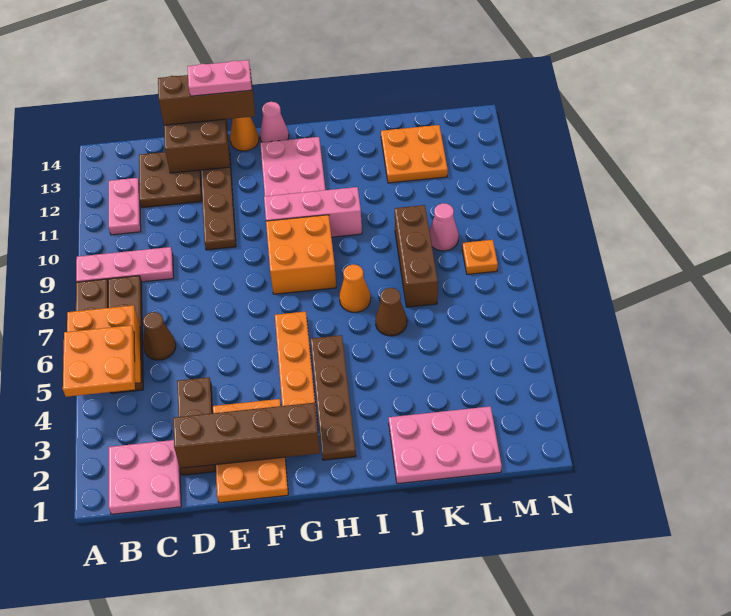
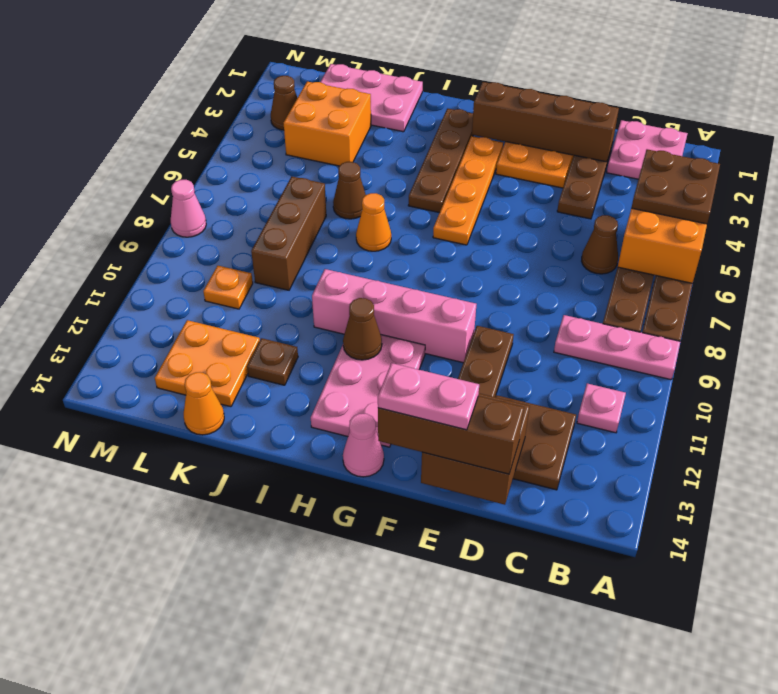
orange plate A4:B5 level 3 -> brown plate A4:B5 level 3
pink plate B11:B12 level 1 -> pink plate B11 level 1
orange cone F14 level 1 -> orange cone K14 level 1
orange brick G8:H9 level 1 -> orange brick K3:L4 level 1
pink brick G10:I10 level 1 -> pink brick F10:I10 level 1
none -> brown cone H11 level 2
none -> brown plate J12 level 1
pink cone L9 level 1 -> pink cone N8 level 1
none -> brown cone M3 level 1
orange plate M8 level 1 -> orange plate L10 level 1

